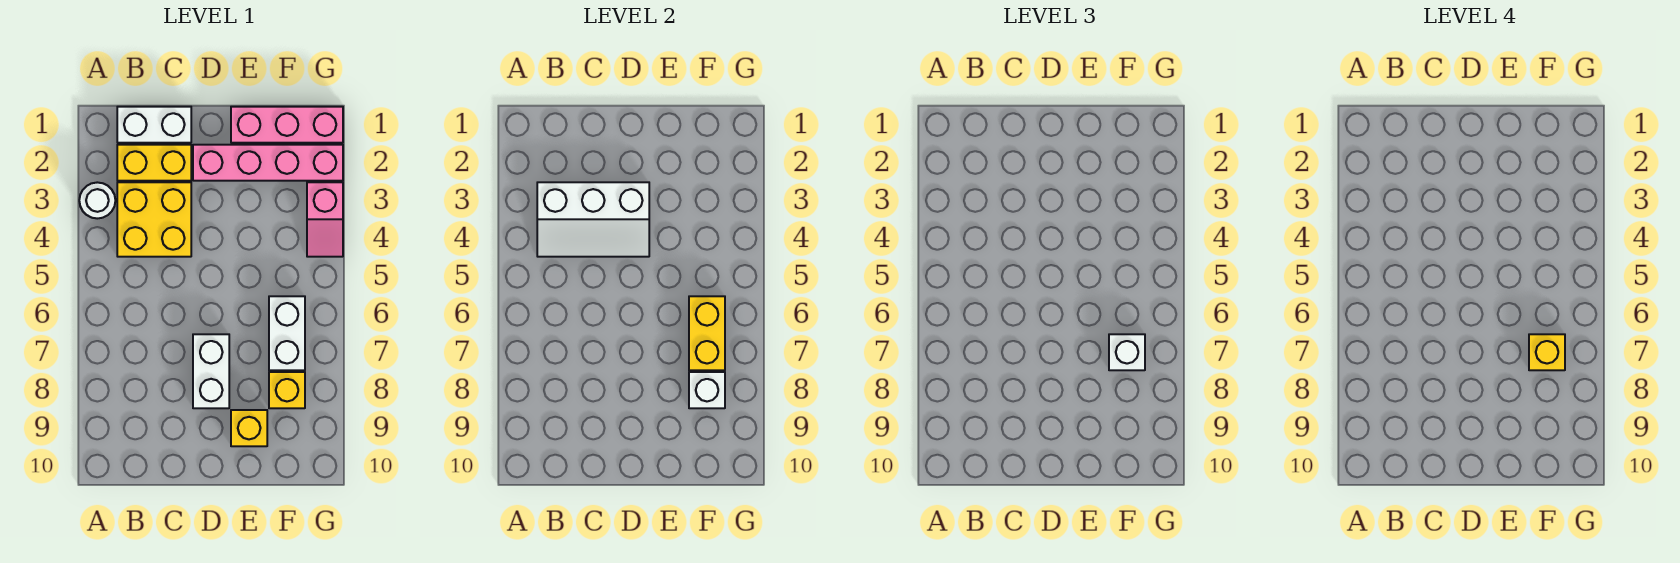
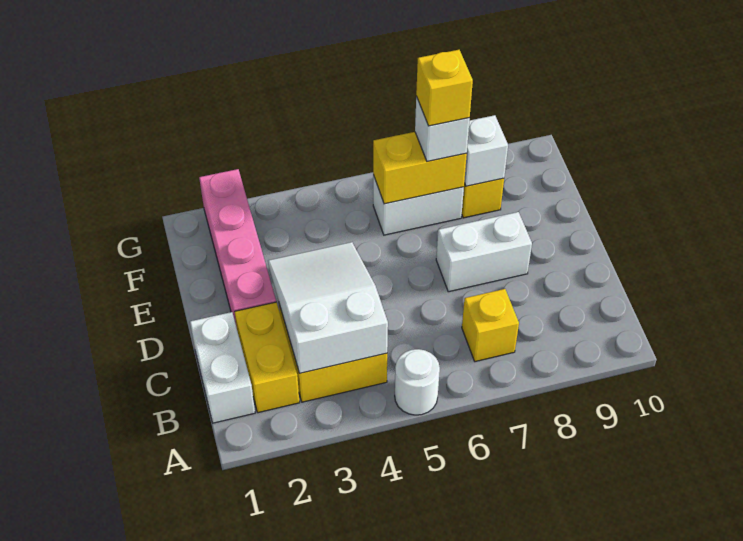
white round brick A3 level 1 -> white round brick A5 level 1
white slope B3:D4 level 2 top 3 -> white slope B3:D4 level 2 top B
pink brick E1:G1 level 1 -> none
yellow brick E9 level 1 -> yellow brick B7 level 1
pink slope G3:G4 level 1 top 3 -> none

